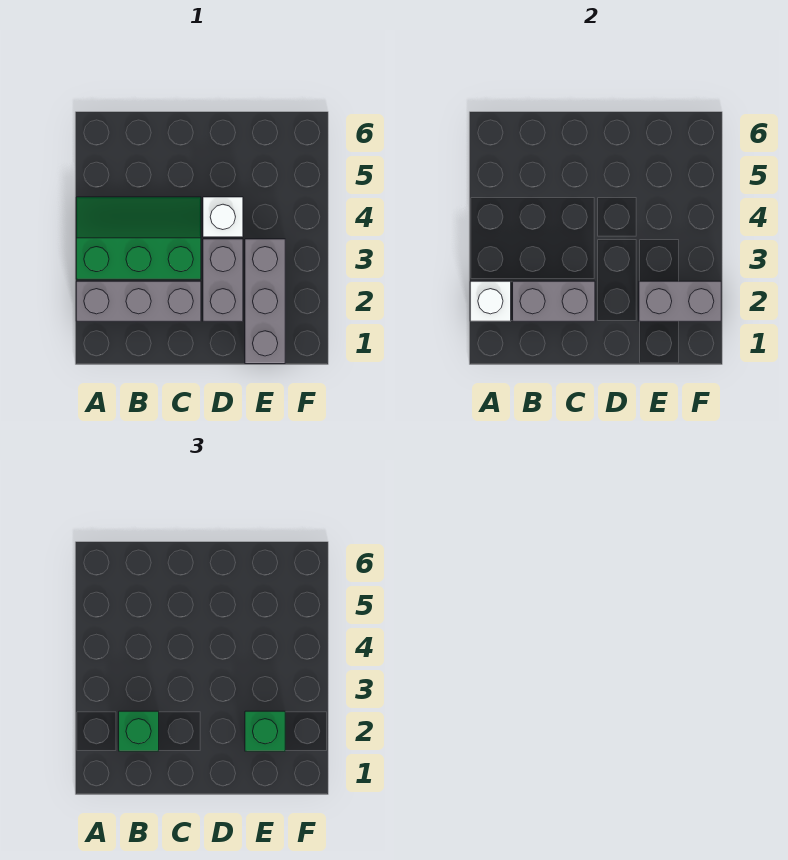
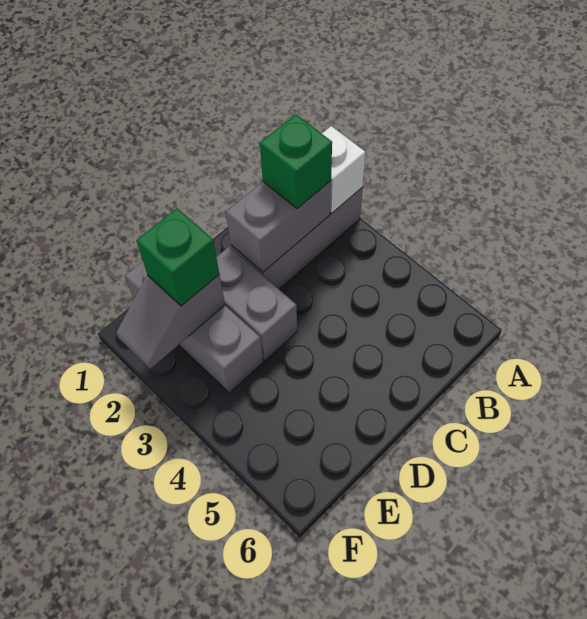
green slope A3:C4 level 1 top 3 -> none
white brick D4 level 1 -> none
grey brick E2:F2 level 2 -> grey slope E2:F2 level 2 top E

